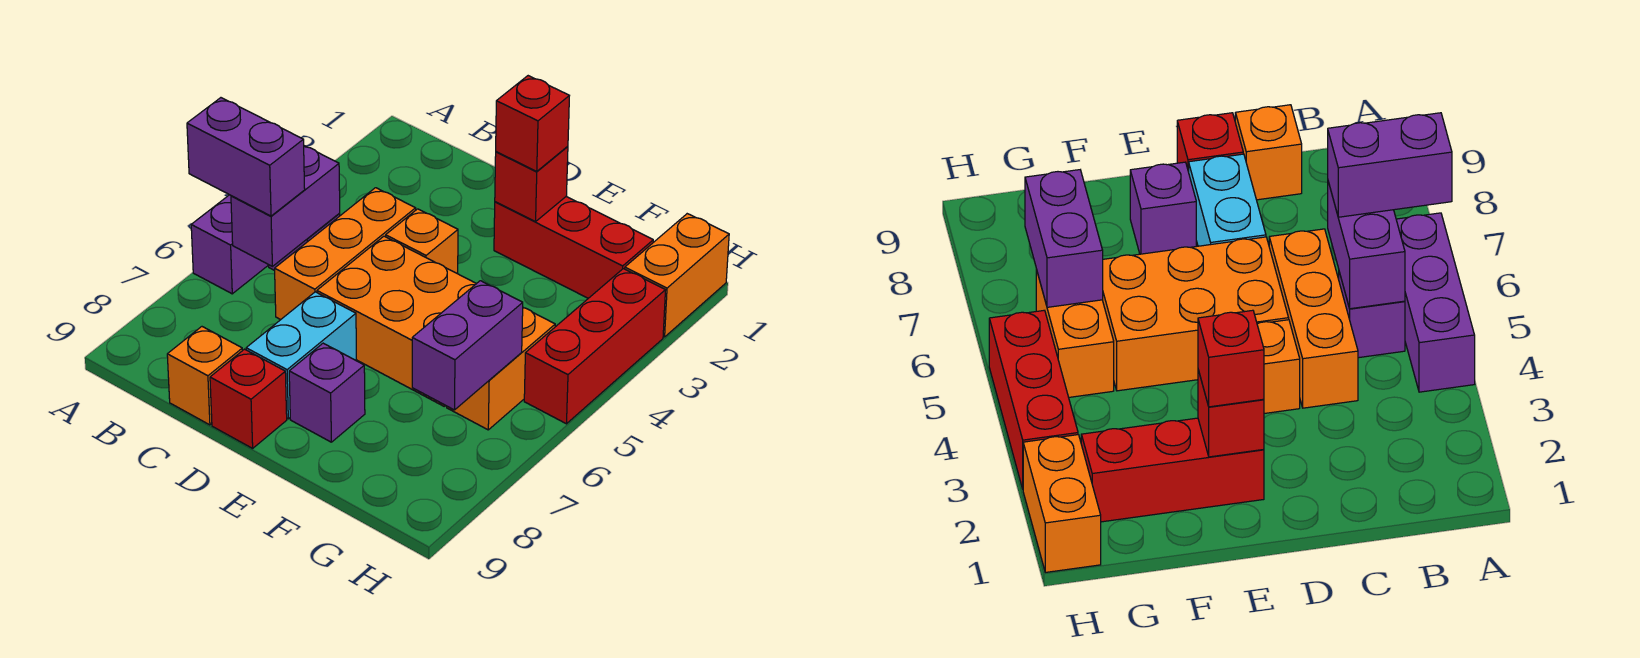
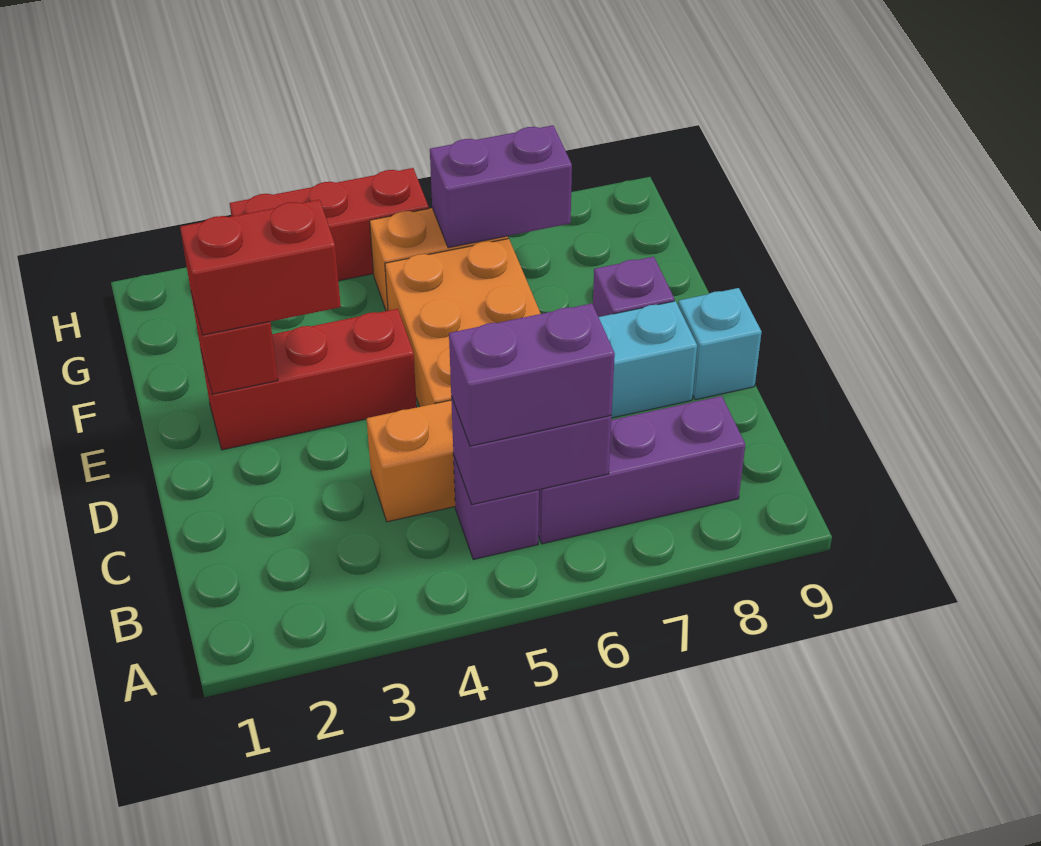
purple brick A4:A6 level 1 -> purple brick B6:B8 level 1
purple brick A6:B6 level 3 -> purple brick B5:B6 level 3
orange brick C9 level 1 -> none
orange brick D4 level 1 -> none
red brick D9 level 1 -> cyan brick D9 level 1
red brick E2:G2 level 1 -> red brick E2:E4 level 1
red brick E2 level 3 -> red brick E2:E3 level 3
orange brick H1:H2 level 1 -> none

